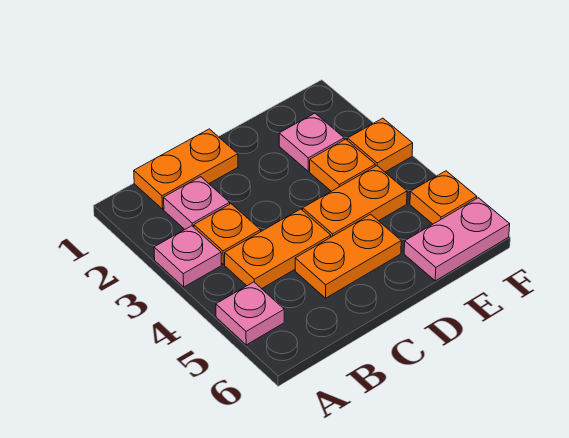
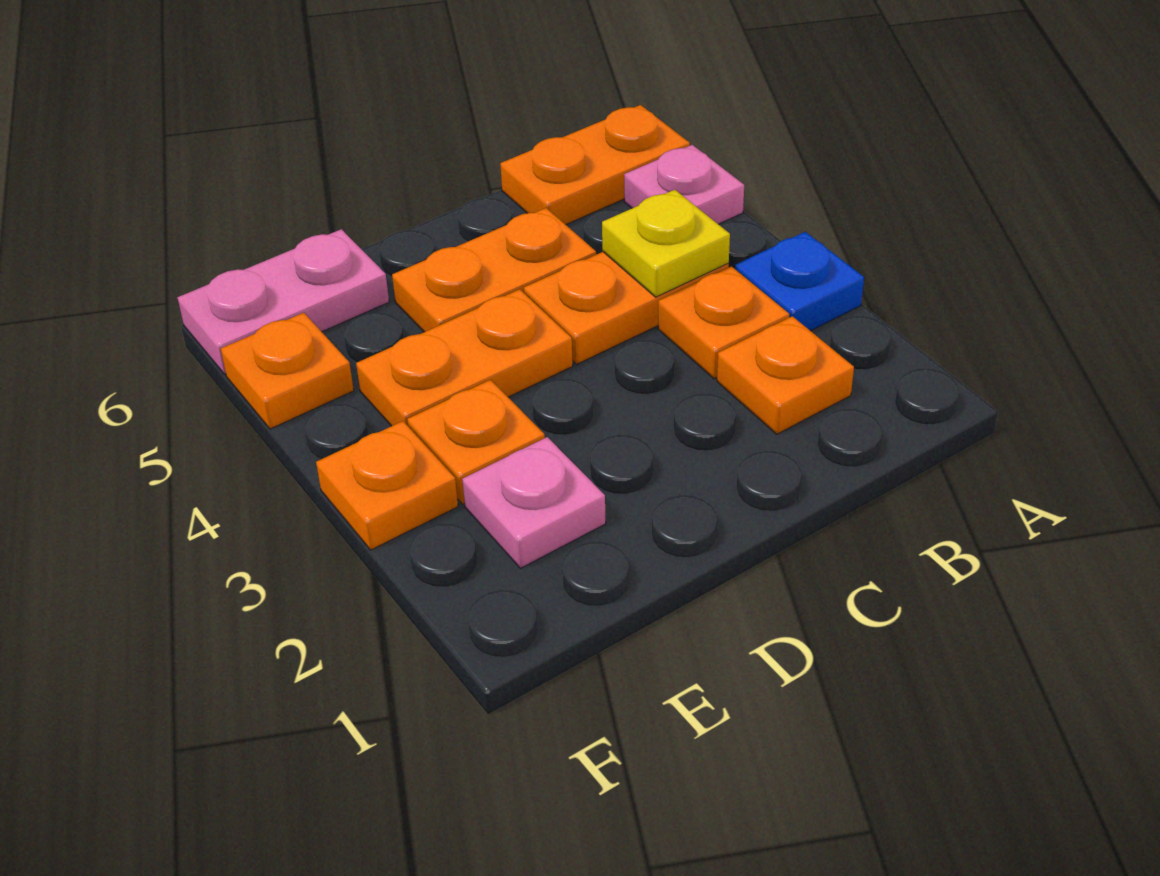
pink plate A3 level 1 -> blue plate A3 level 1
orange plate B1:C1 level 1 -> orange plate A6:B6 level 1
pink plate B2 level 1 -> orange plate B2 level 1
none -> yellow plate B4 level 2

